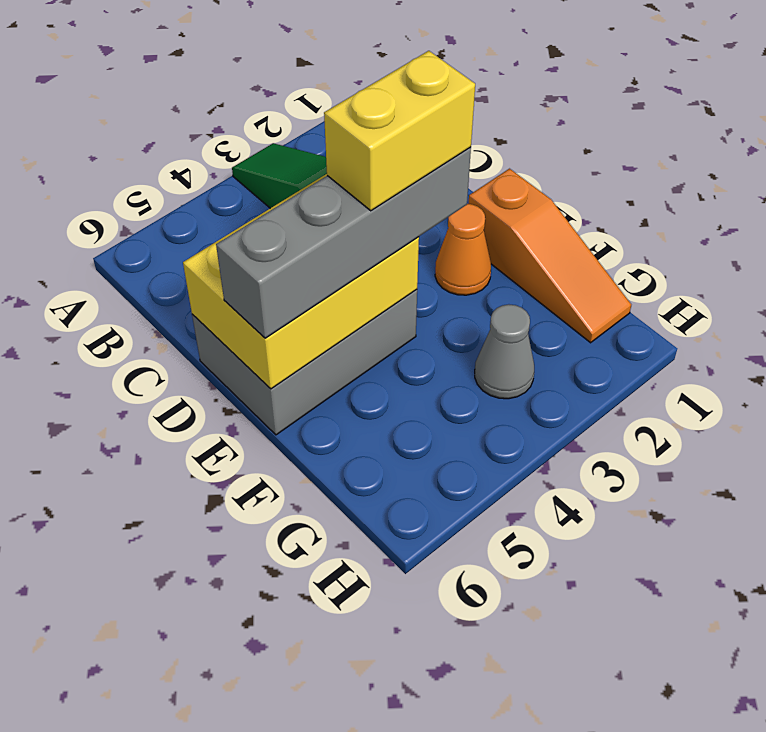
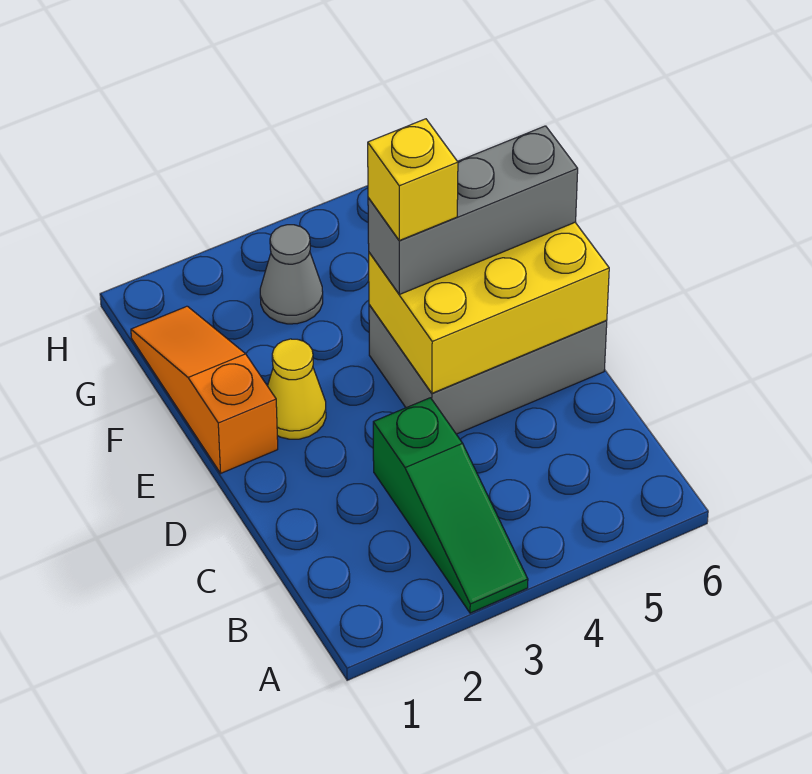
orange cone E2 level 1 -> yellow cone E2 level 1
grey brick E3:E6 level 3 -> grey brick E4:E6 level 3
yellow brick E3:E4 level 4 -> yellow brick E4 level 4

